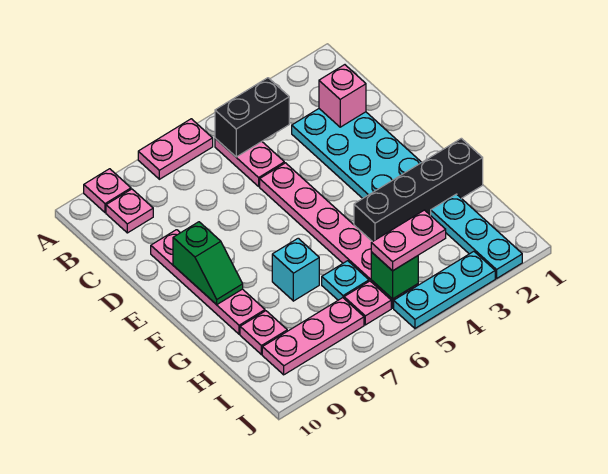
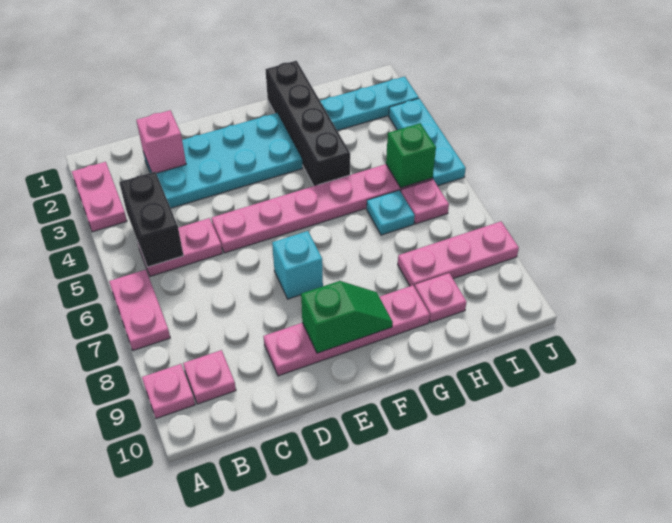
cyan brick G7 level 1 -> cyan brick E7 level 1
pink plate I4:I5 level 3 -> pink plate A2:A3 level 1
pink plate I7:I9 level 1 -> pink plate H8:J8 level 1

